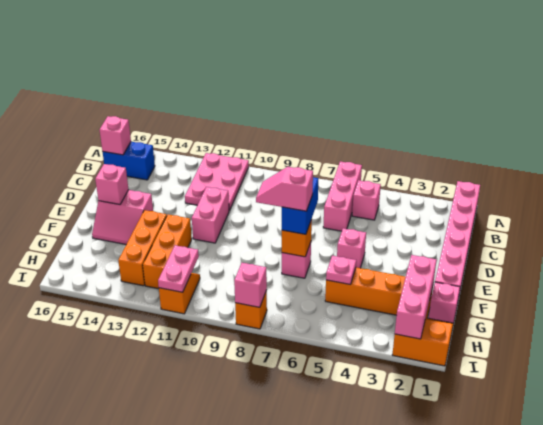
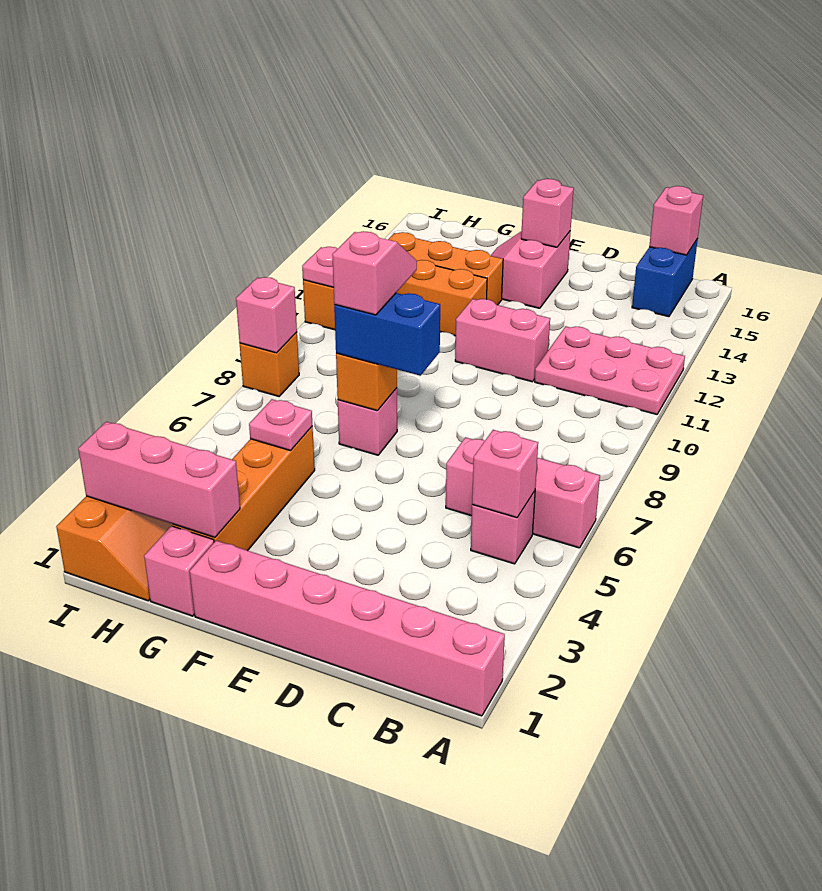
pink brick E5 level 1 -> pink brick B5 level 2

